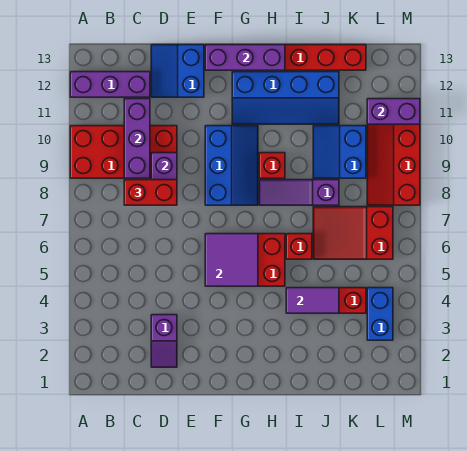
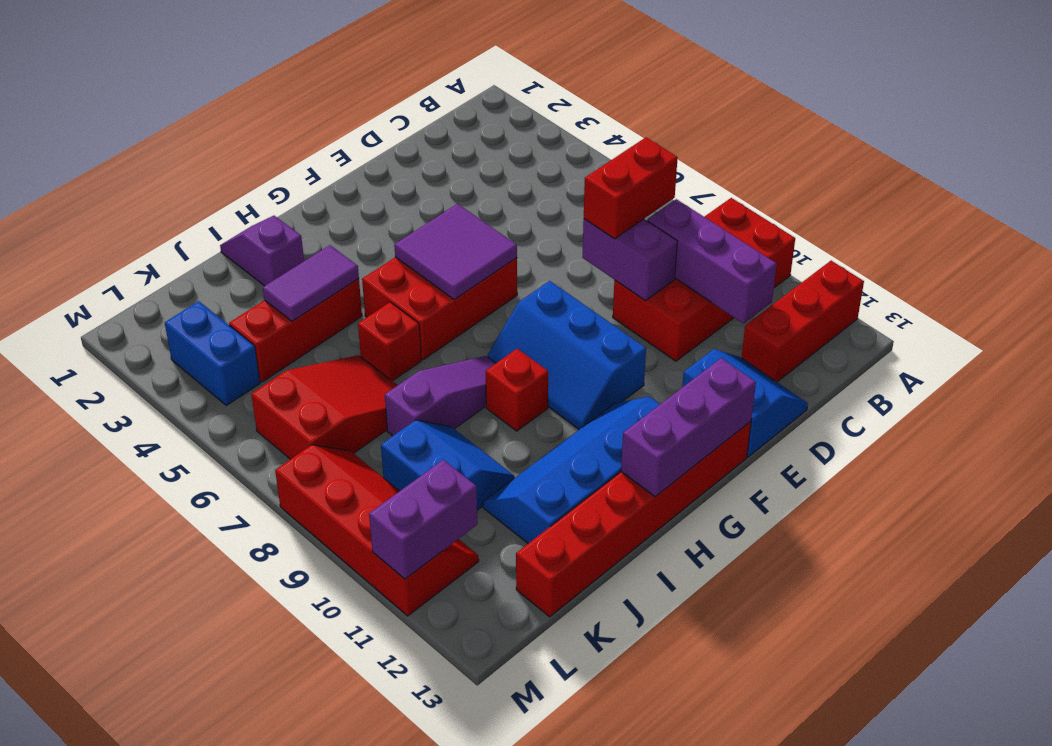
purple brick A12:C12 level 1 -> red brick A12:C12 level 1
purple slope D2:D3 level 1 top 3 -> purple slope I1:I2 level 1 top 2

